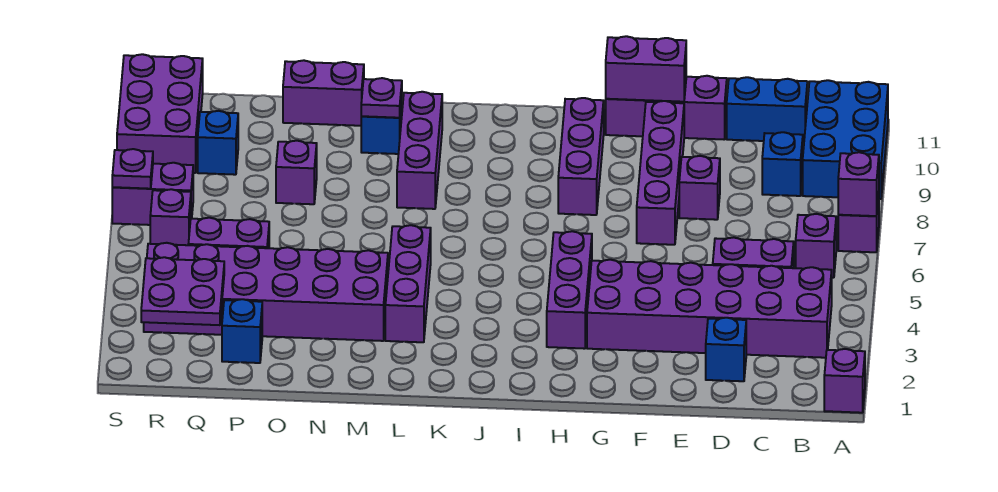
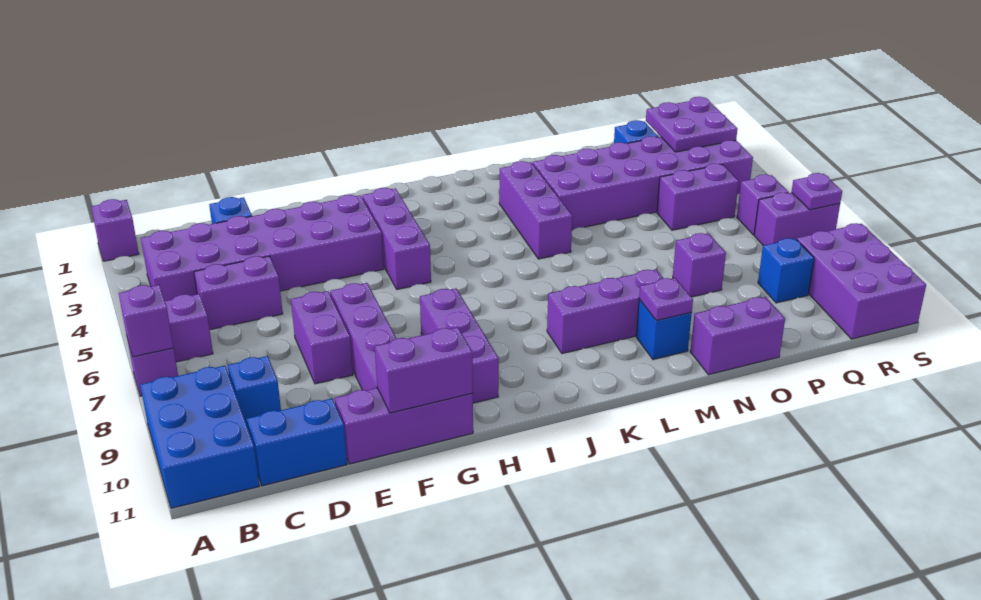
purple brick E8 level 1 -> purple brick E7:E8 level 1
purple brick L8:L10 level 1 -> purple brick K9:M9 level 1

